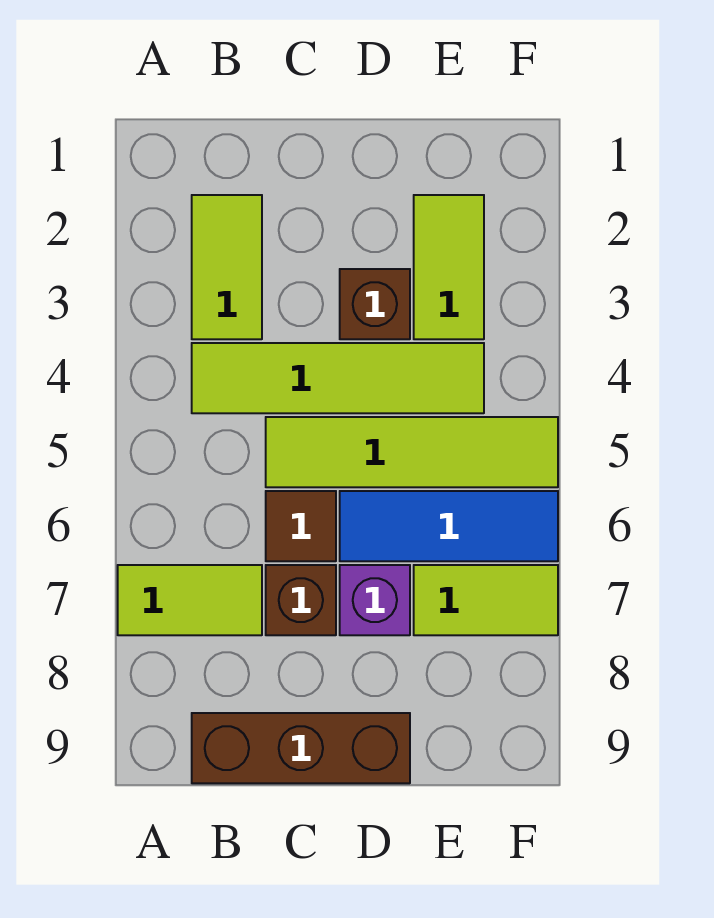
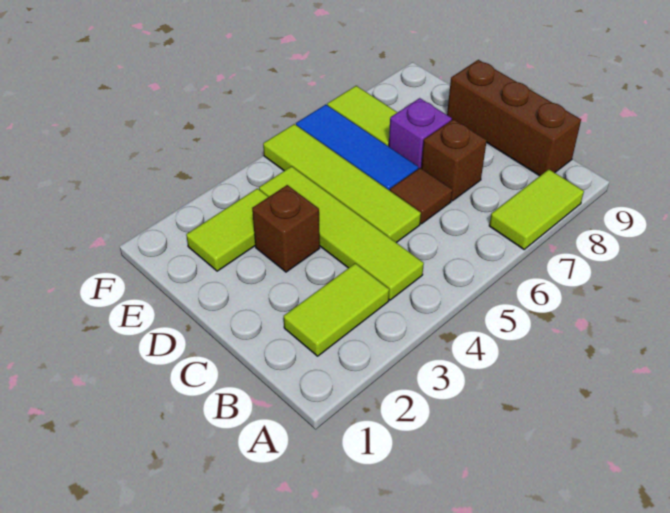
lime tile A7:B7 level 1 -> lime tile A7:A8 level 1

